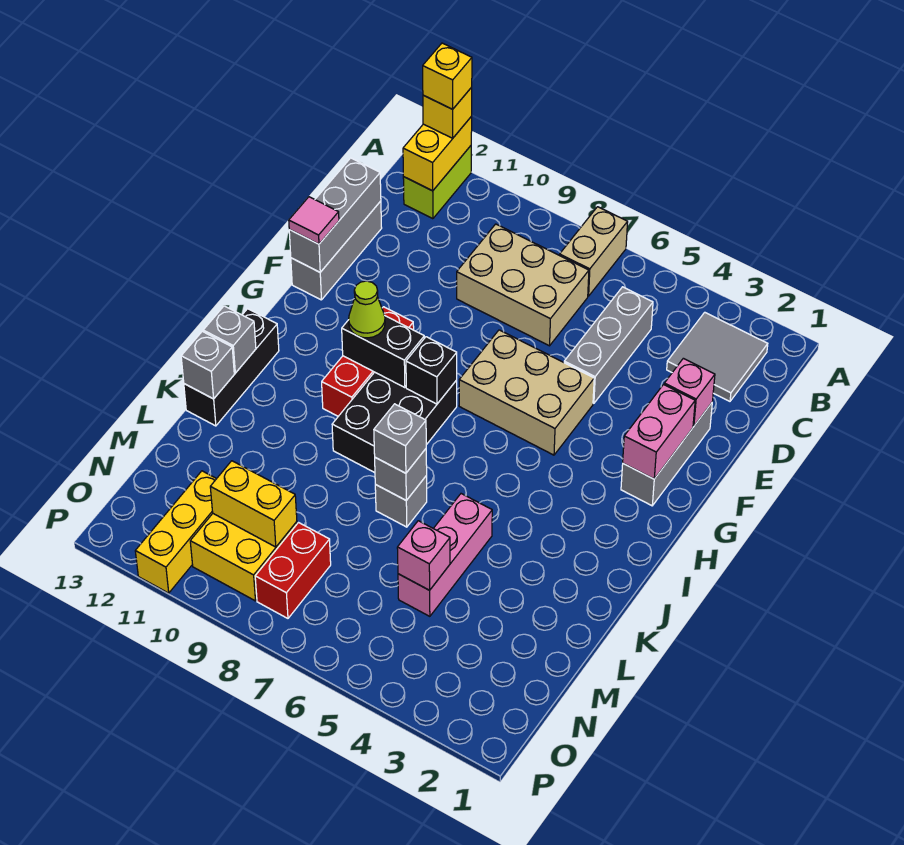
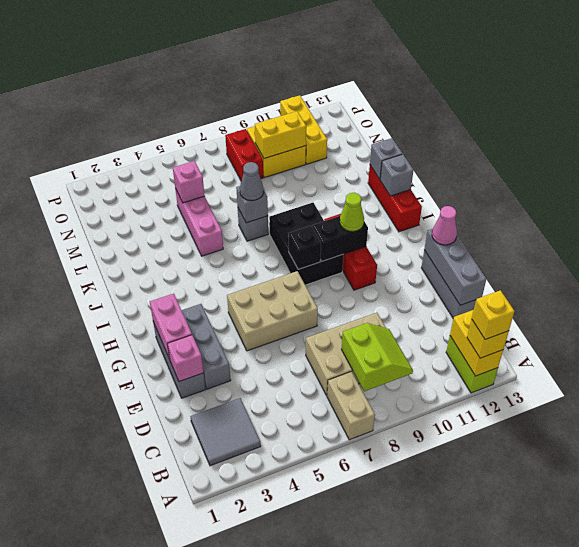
none -> lime slope B8:C9 level 2 top 8
grey brick C5:E5 level 1 -> grey brick E3:G3 level 1
pink tile F13 level 3 -> pink cone F13 level 3
black brick I13:K13 level 1 -> red brick I13:K13 level 1
grey brick K7 level 3 -> grey cone K7 level 3

